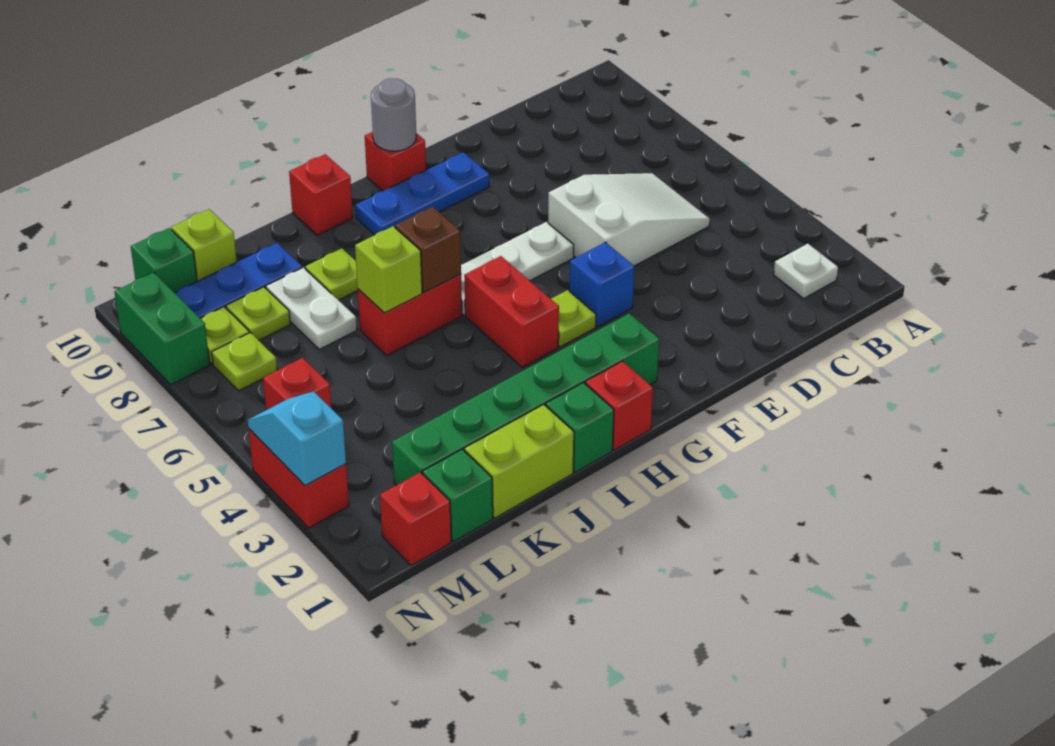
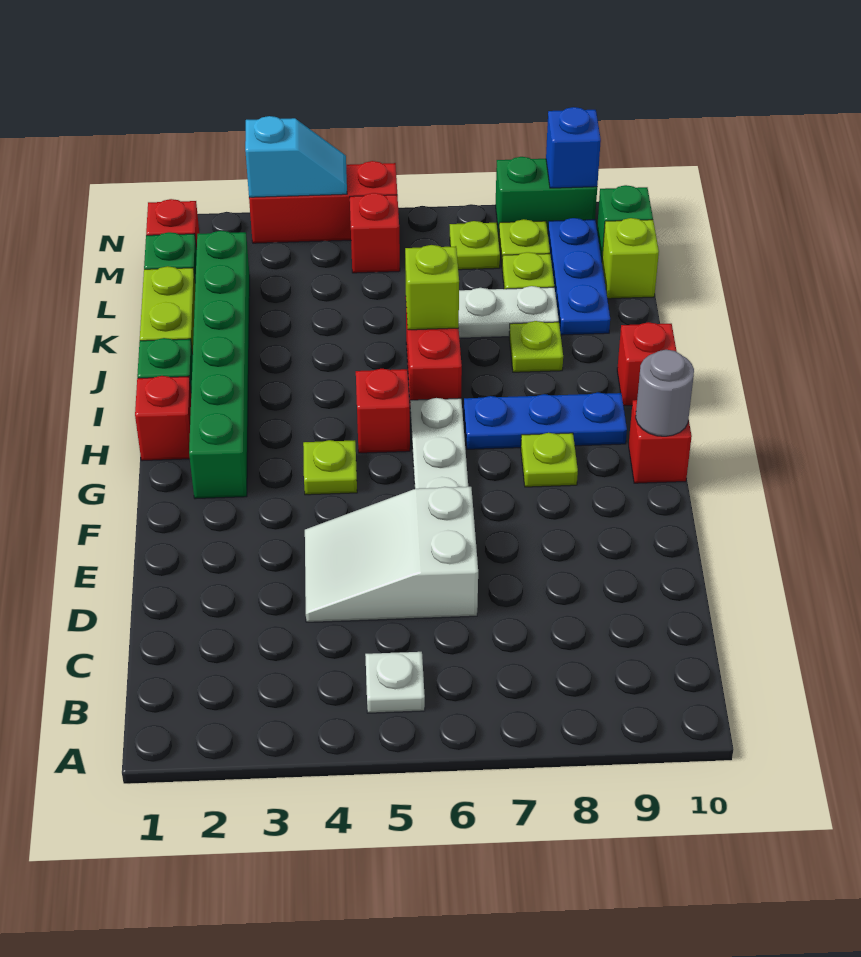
white plate B2 level 1 -> white plate B5 level 1
white slope C5:E6 level 1 top E -> white slope D4:E6 level 1 top 6
blue brick F4 level 1 -> blue brick N9 level 2
blue plate F9:H9 level 1 -> blue plate H7:H9 level 1
none -> lime plate G8 level 1
red brick H4:H5 level 1 -> red brick H5 level 1
brown brick I6 level 2 -> none
red brick N3:N4 level 1 -> red brick N3:N5 level 1

